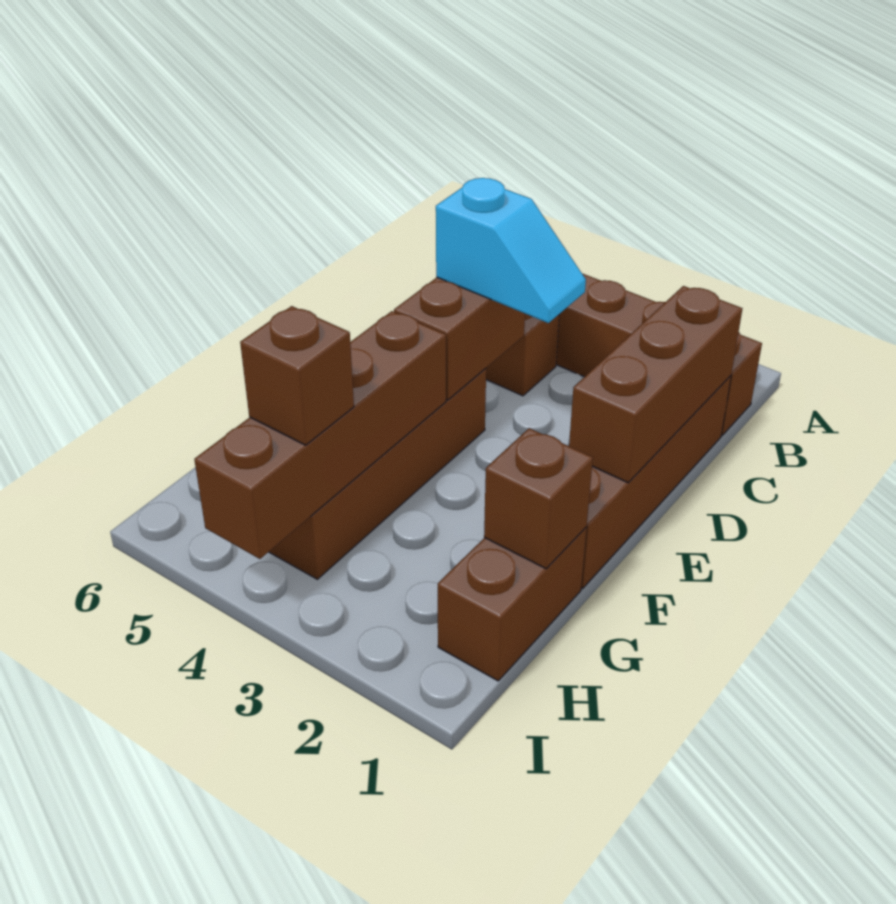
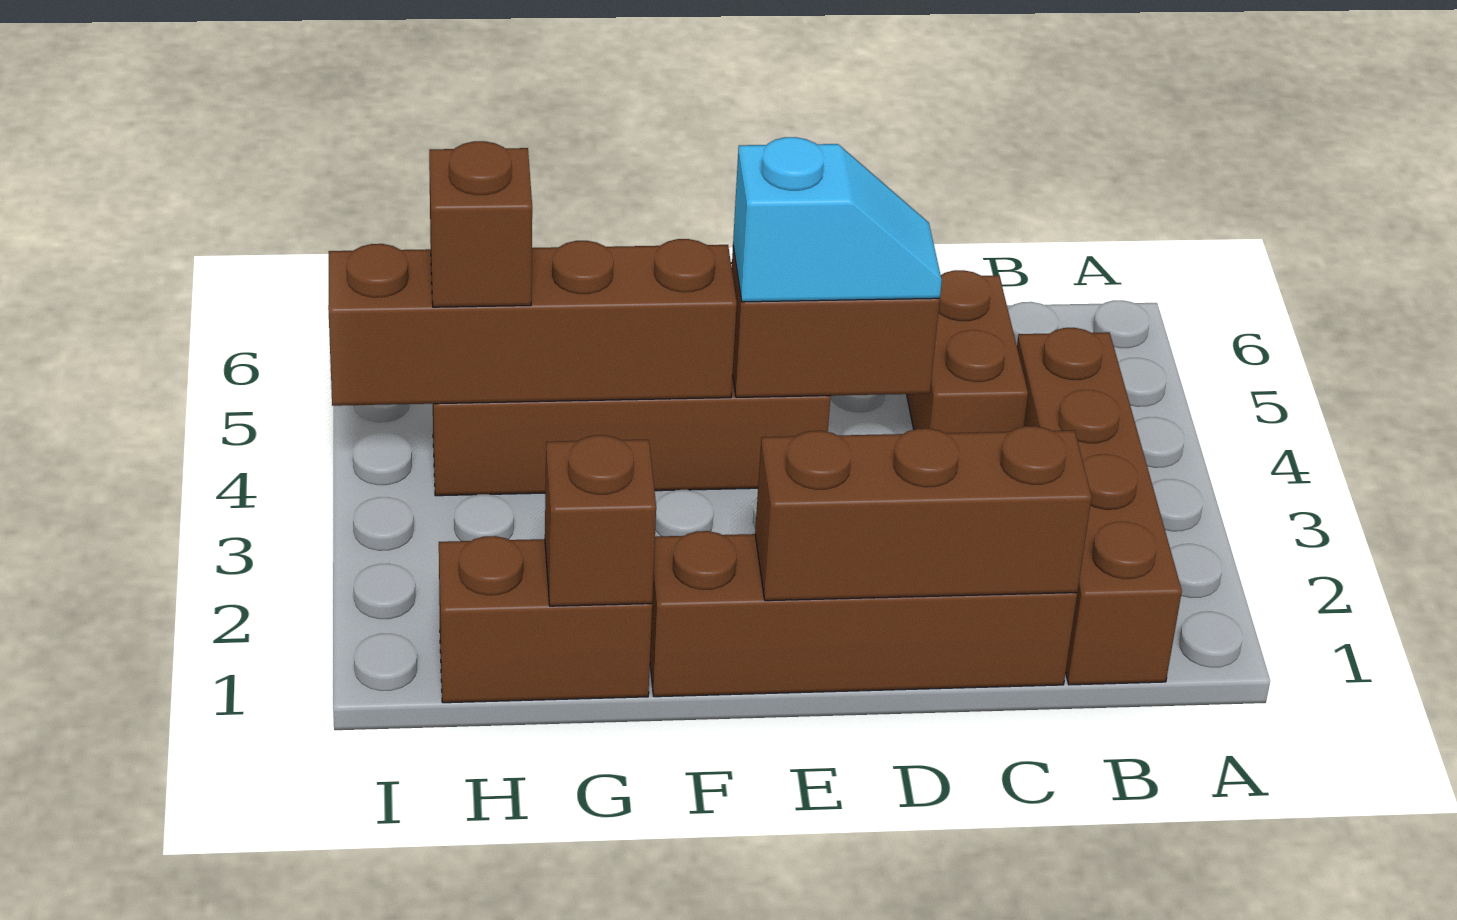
cyan slope D3:D4 level 3 top 4 -> cyan slope D4:E4 level 3 top E

